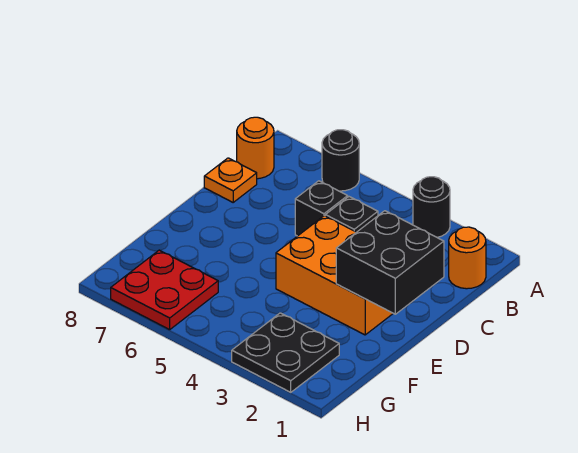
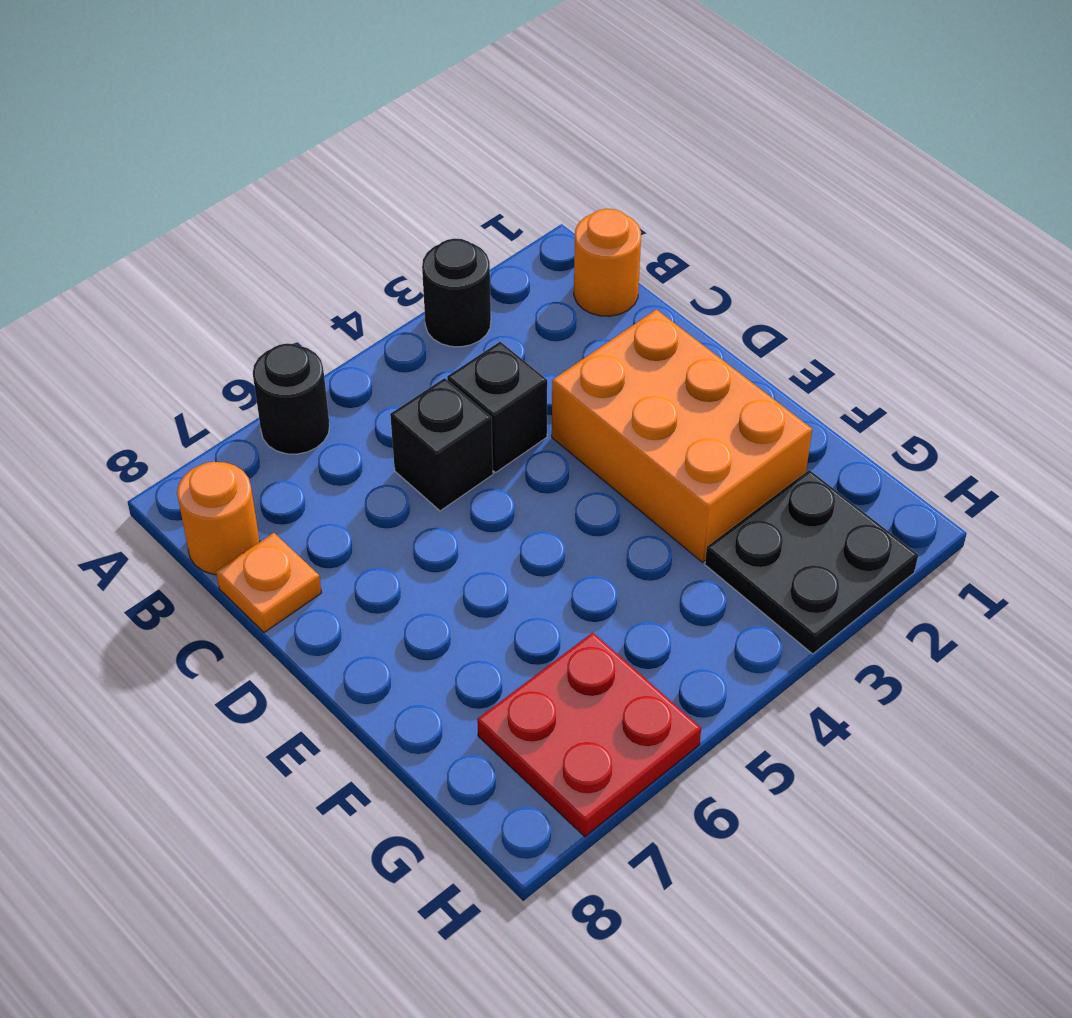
black brick D1:E2 level 2 -> none
orange brick D2:E4 level 1 -> orange brick D2:F3 level 1

